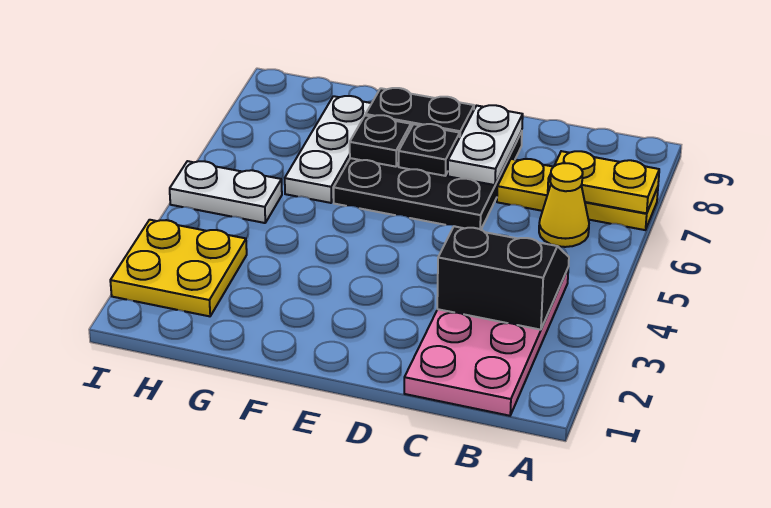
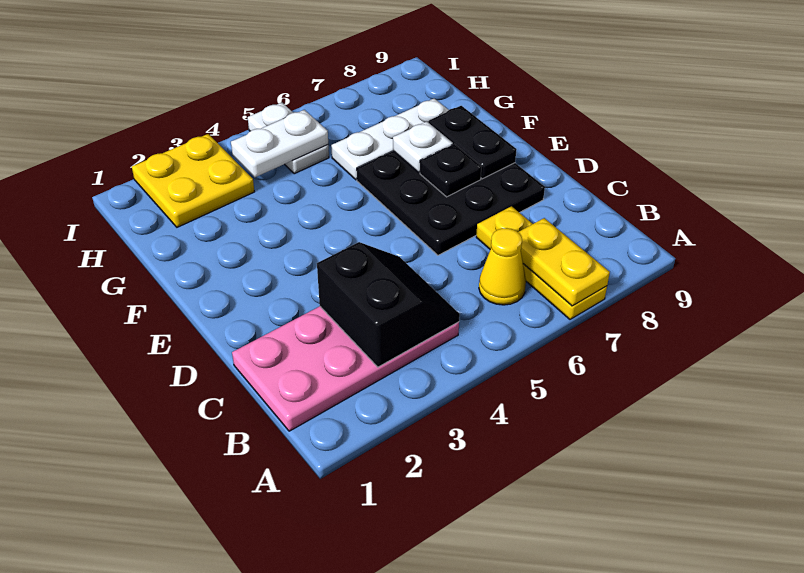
white plate D7:D8 level 2 -> white plate H4:H5 level 2
black plate F7 level 2 -> white plate F7 level 2

